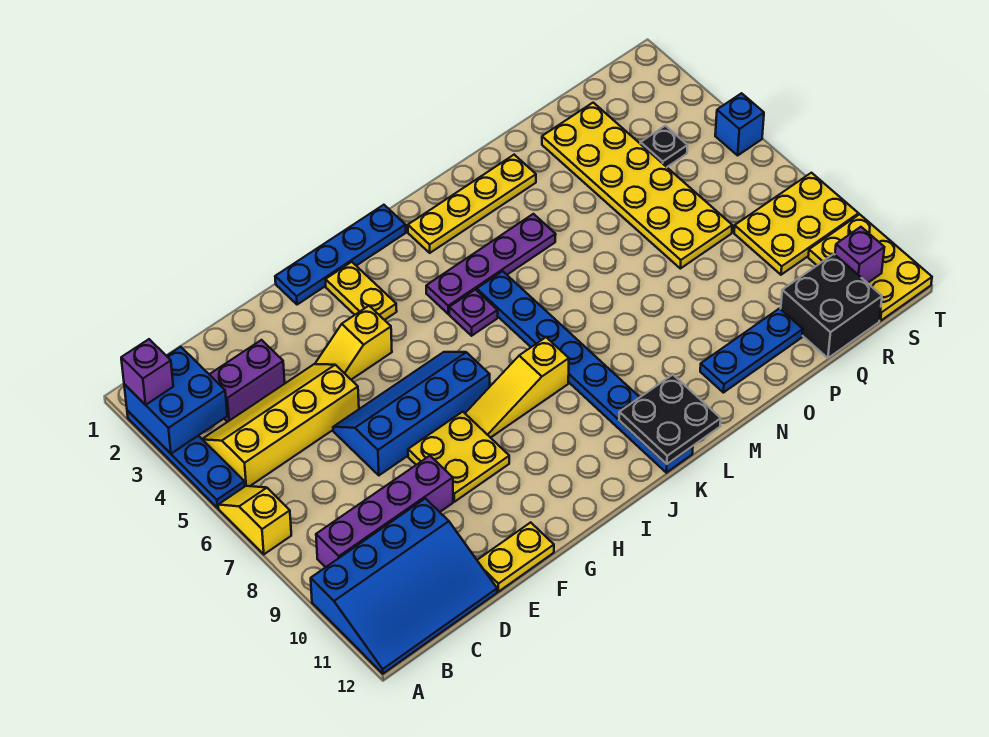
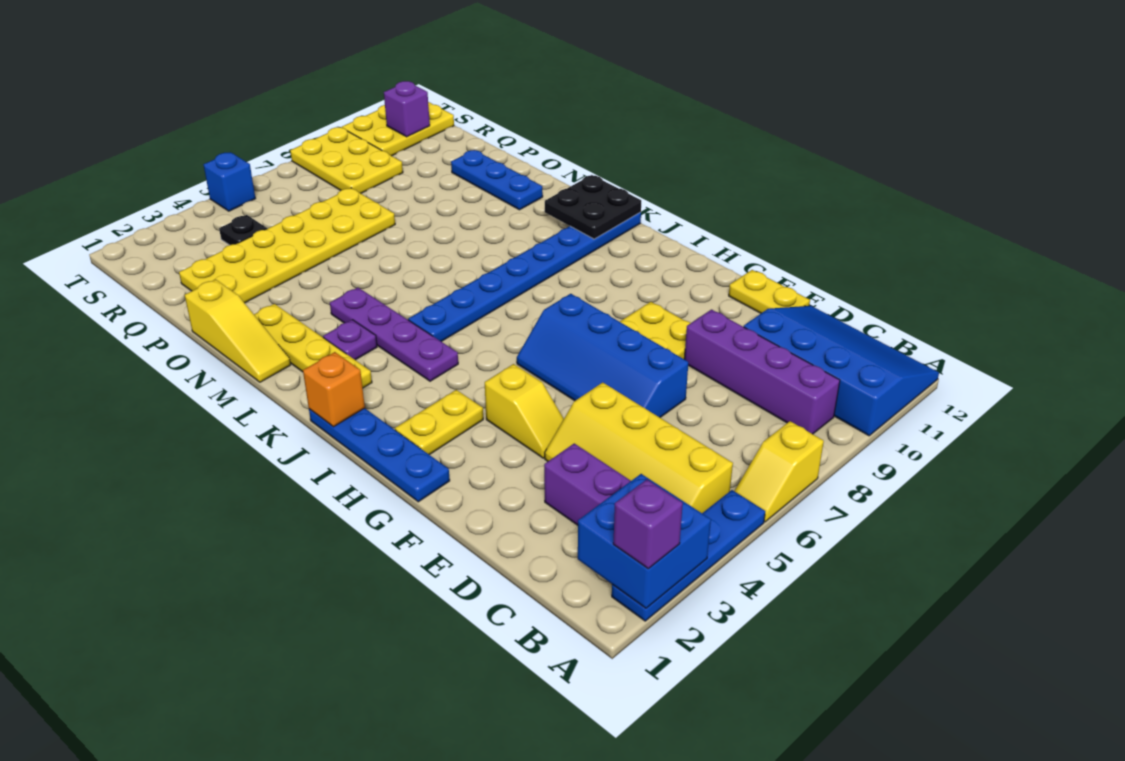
yellow slope H8:J8 level 1 top J -> yellow slope M1:O1 level 1 top O
none -> orange brick J1 level 2
purple plate J5 level 1 -> purple plate L3 level 1
black brick Q11:R12 level 1 -> none

